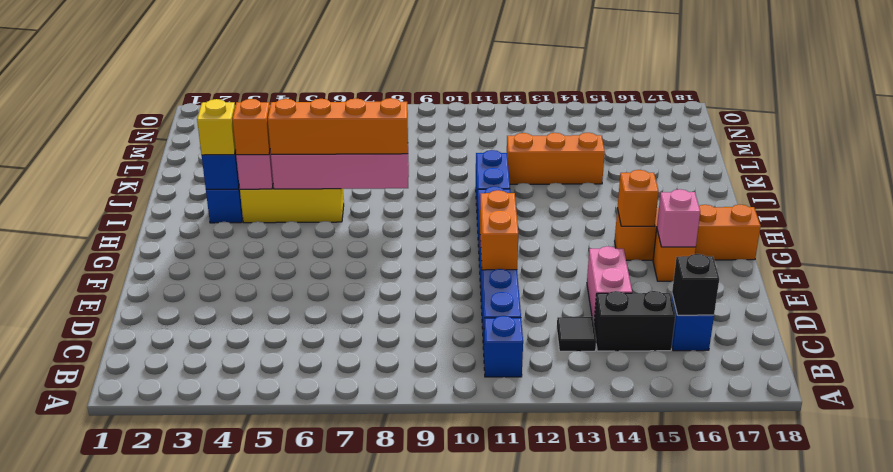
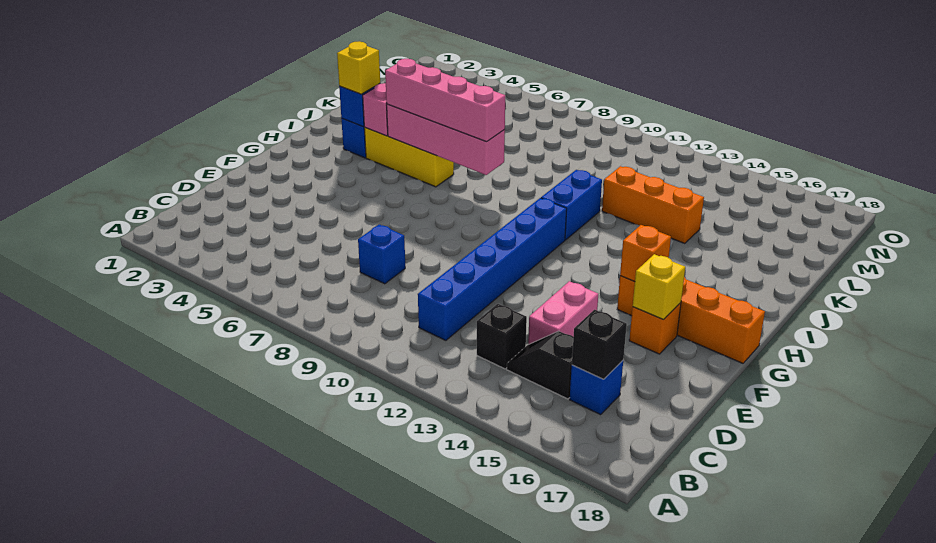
blue brick B11 level 1 -> blue brick D8 level 1
black tile C13 level 1 -> black brick C13 level 1
black brick C14:C15 level 1 -> black slope C14:C15 level 1 top 15
orange brick E11:F11 level 2 -> none
pink brick F16 level 2 -> yellow brick F16 level 2
orange brick I4 level 3 -> none
orange brick I5:I8 level 3 -> pink brick I5:I8 level 3

